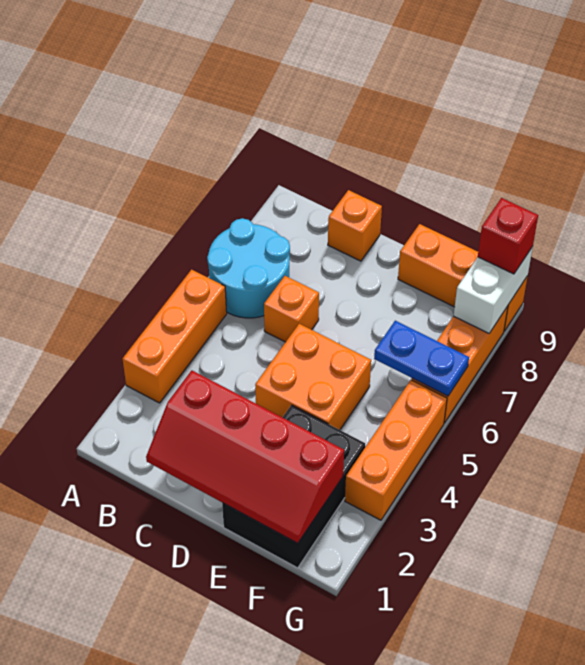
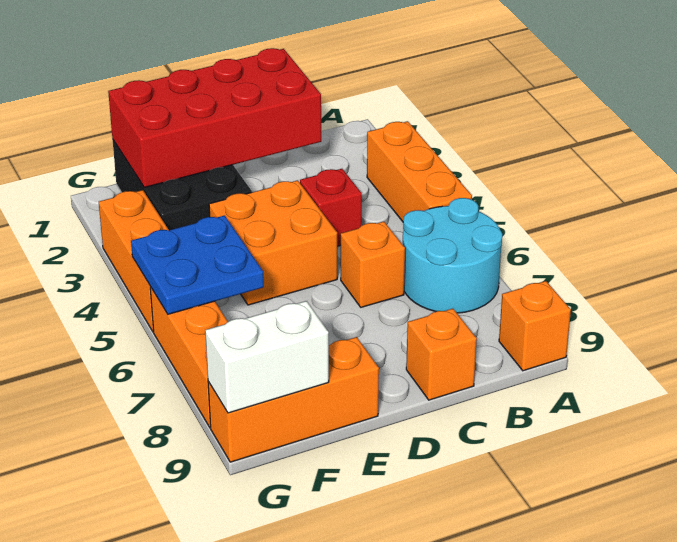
none -> orange brick A9 level 1
red slope C1:F2 level 2 top 2 -> red brick C1:F2 level 2
blue plate F6:G6 level 2 -> blue plate F5:G6 level 2
white brick G8:G9 level 2 -> white brick F9:G9 level 2
red brick G9 level 3 -> red brick C4 level 1

